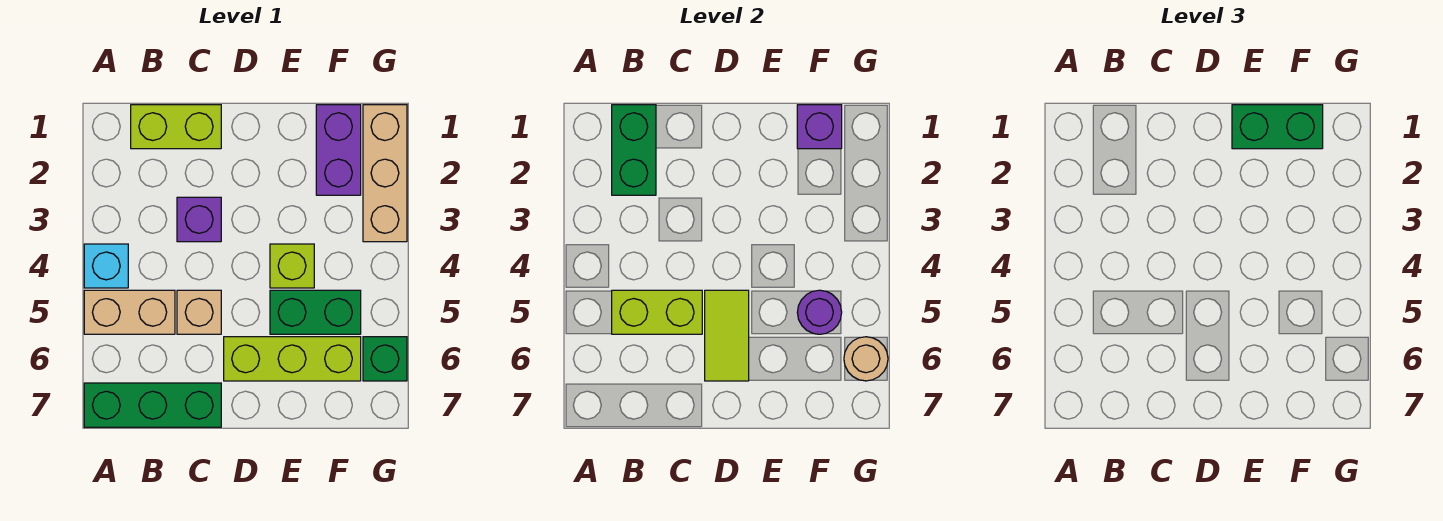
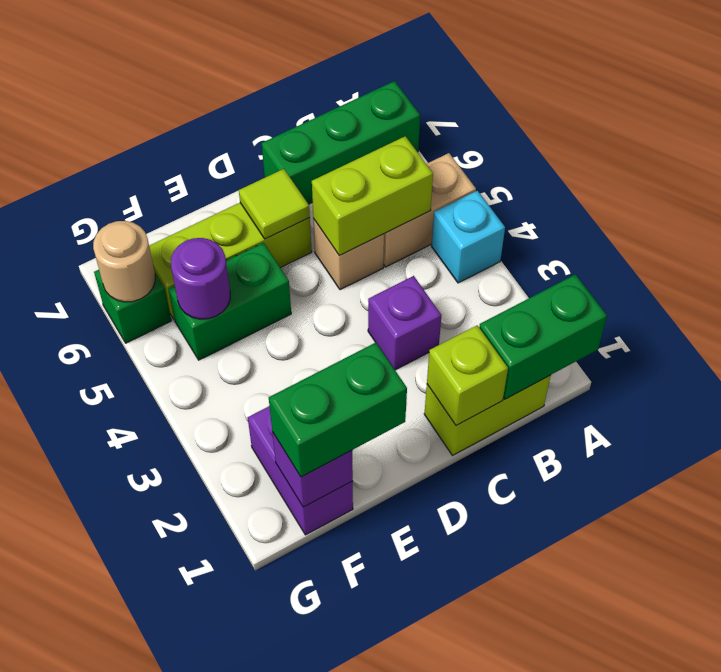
green brick B1:B2 level 2 -> green brick A1:B1 level 2
lime tile D5:D6 level 2 -> lime tile D6 level 2
lime brick E4 level 1 -> lime brick C1 level 2
tan brick G1:G3 level 1 -> none

